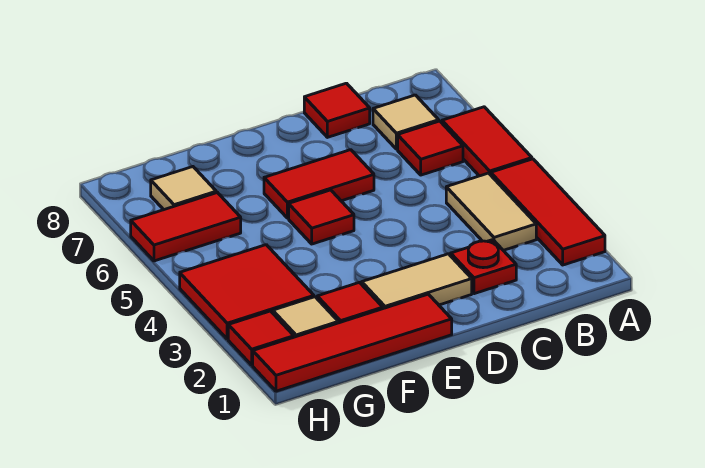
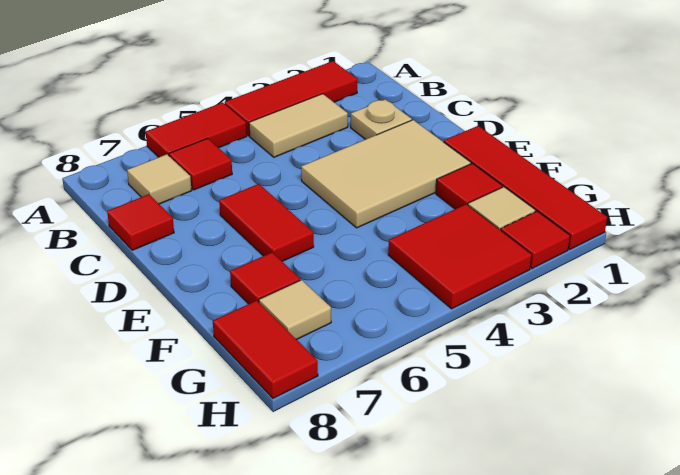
red plate C2 level 1 -> tan plate C2 level 1
tan tile D2:E2 level 1 -> tan tile D2:E4 level 1
red tile E5 level 1 -> red tile F7 level 1
red tile G6:H6 level 1 -> red tile G8:H8 level 1

